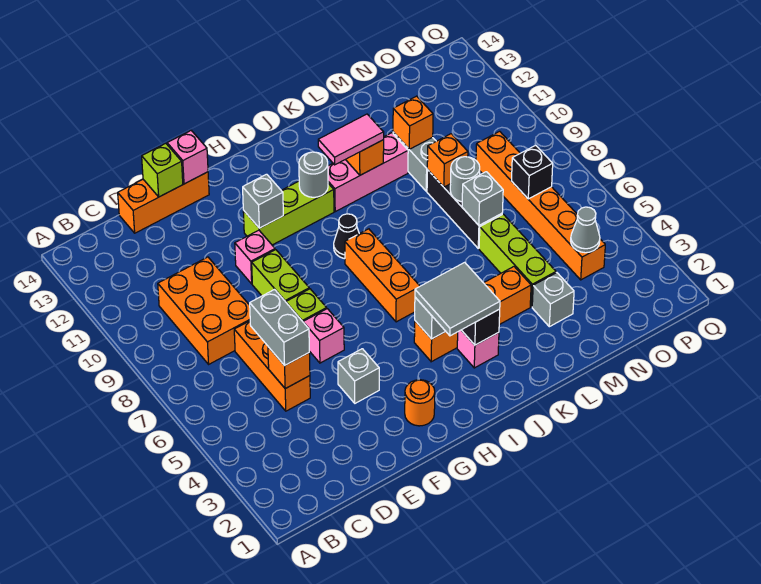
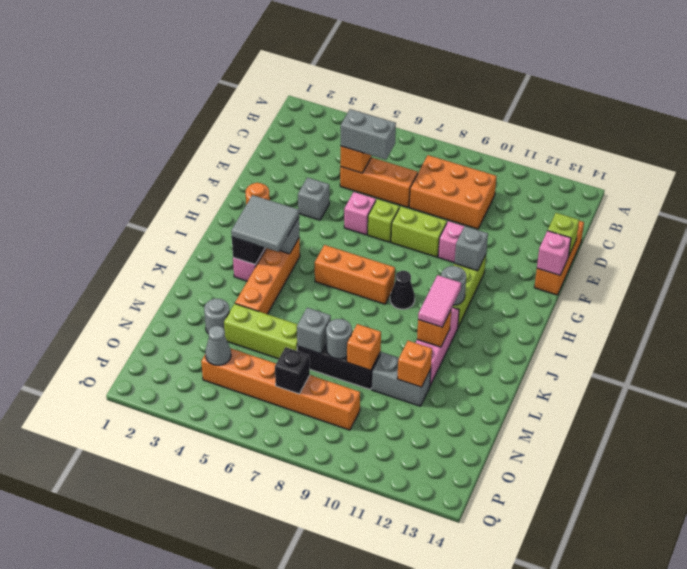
grey brick M3 level 1 -> grey round brick M3 level 1

